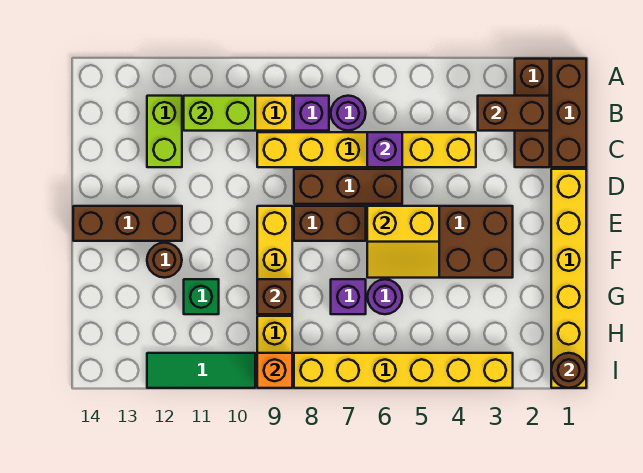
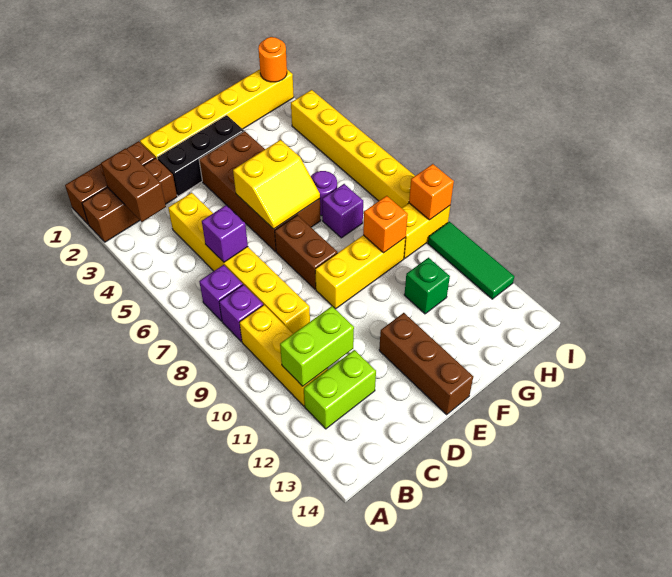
purple round brick B7 level 1 -> purple brick B7 level 1
lime brick B10:B11 level 2 -> lime brick B11:C11 level 2
none -> black brick D2:F2 level 1
brown brick D6:D8 level 1 -> none
yellow slope E5:F6 level 2 top E -> yellow slope E5:F6 level 2 top 5
brown round brick F12 level 1 -> none
brown brick G9 level 2 -> orange brick G9 level 2
brown round brick I1 level 2 -> orange round brick I1 level 2

